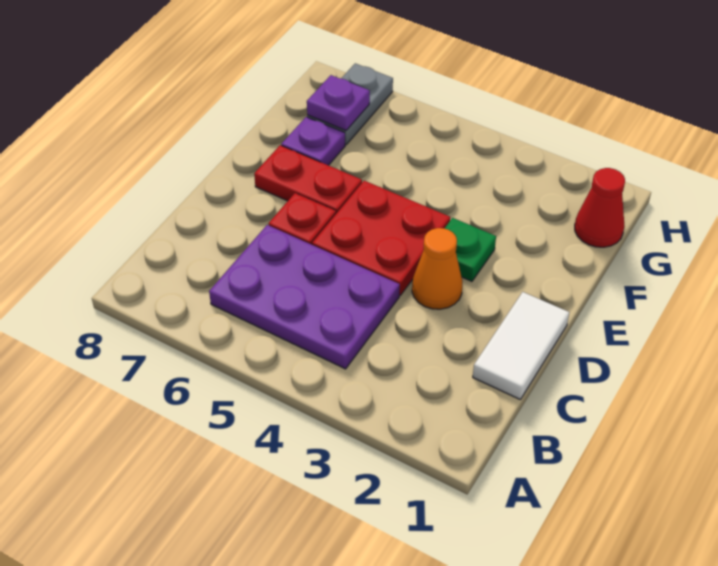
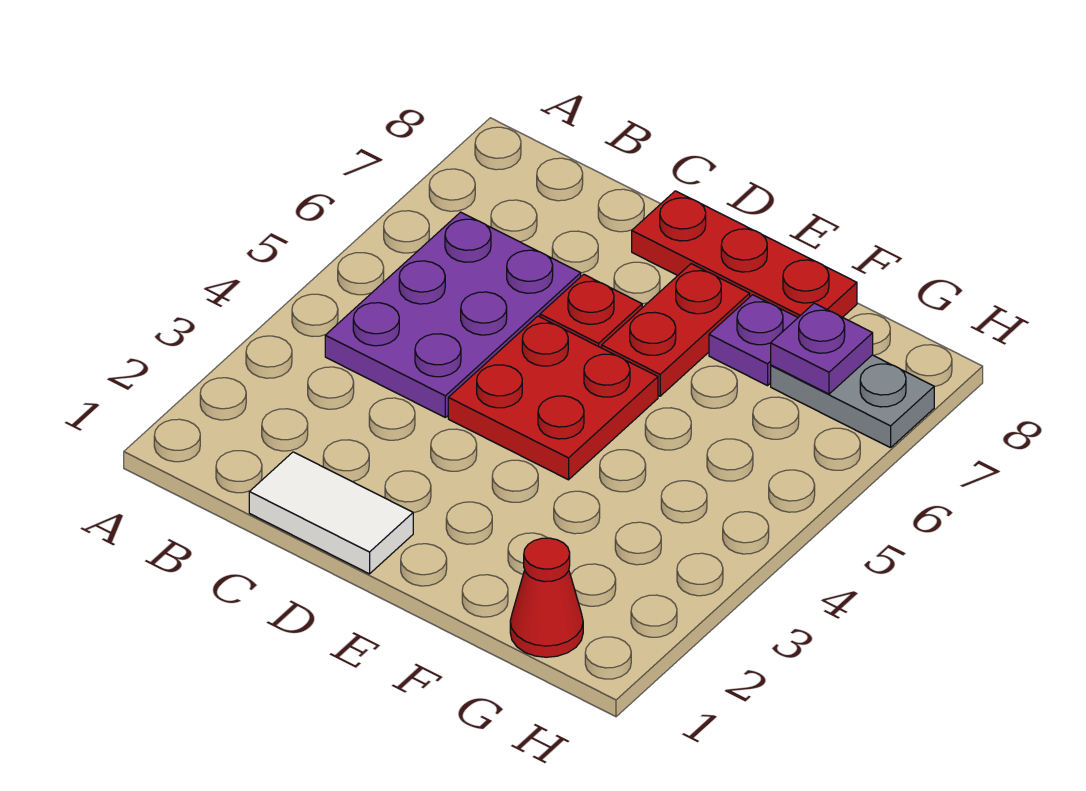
orange cone D3 level 1 -> none
none -> red plate D8:F8 level 1
green plate E3 level 1 -> none

